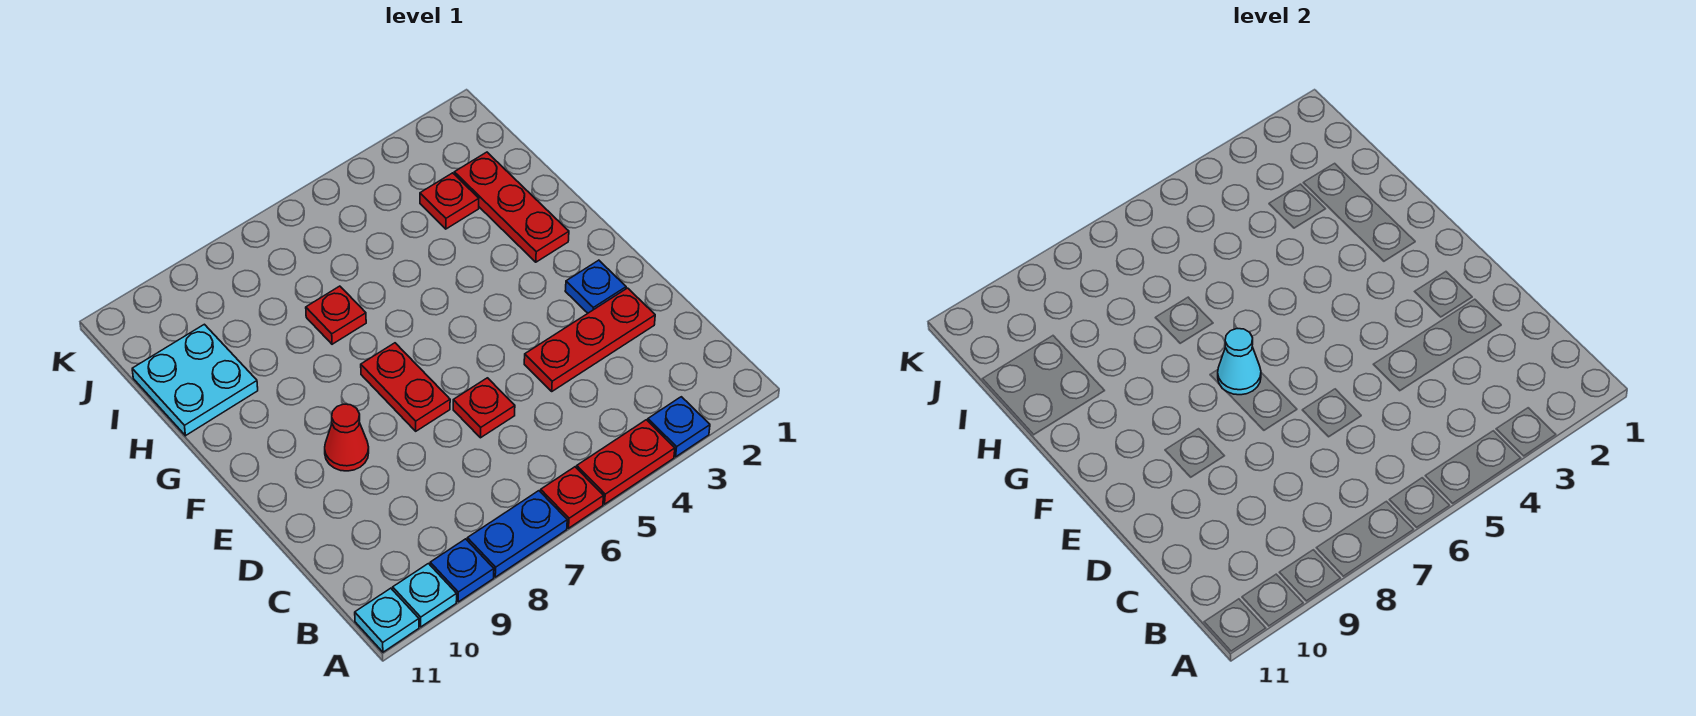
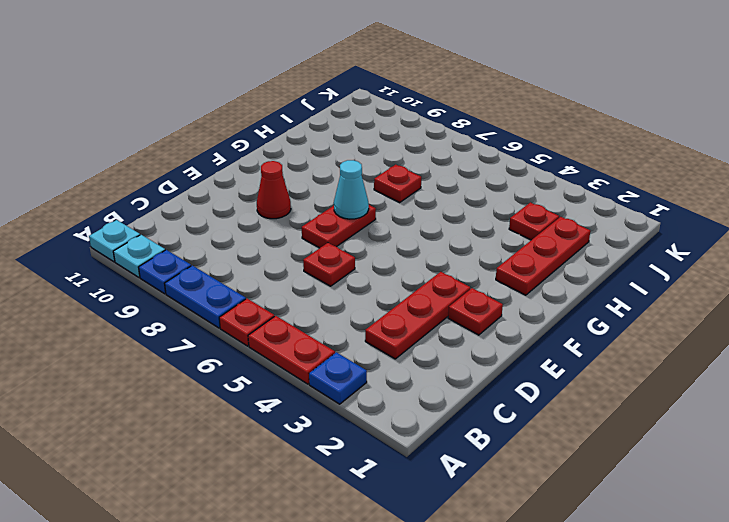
red plate D2:D4 level 1 -> red plate C3:E3 level 1
blue plate E2 level 1 -> red plate E2 level 1
cyan plate H10:I11 level 1 -> none

